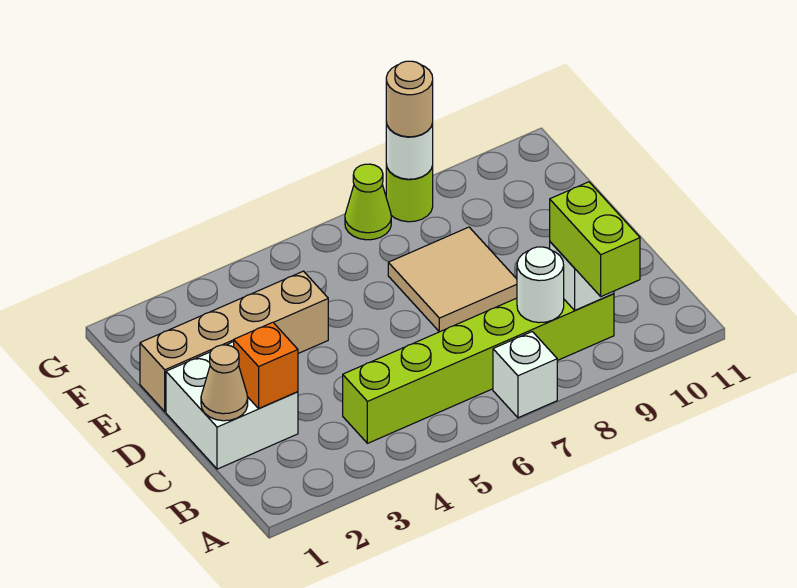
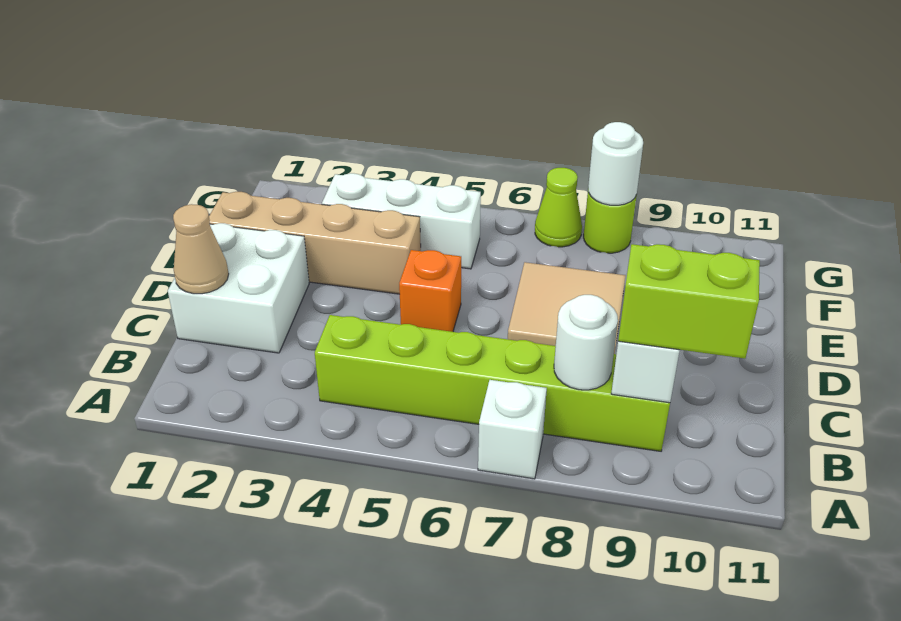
lime brick A9:B9 level 3 -> lime brick B9:B10 level 3
orange brick C2 level 2 -> orange brick D5 level 1
none -> white brick F3:F5 level 1
tan round brick G8 level 3 -> none

